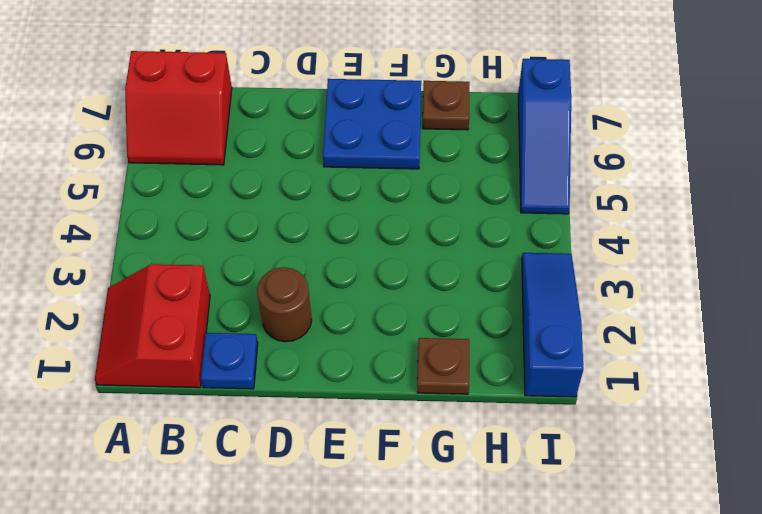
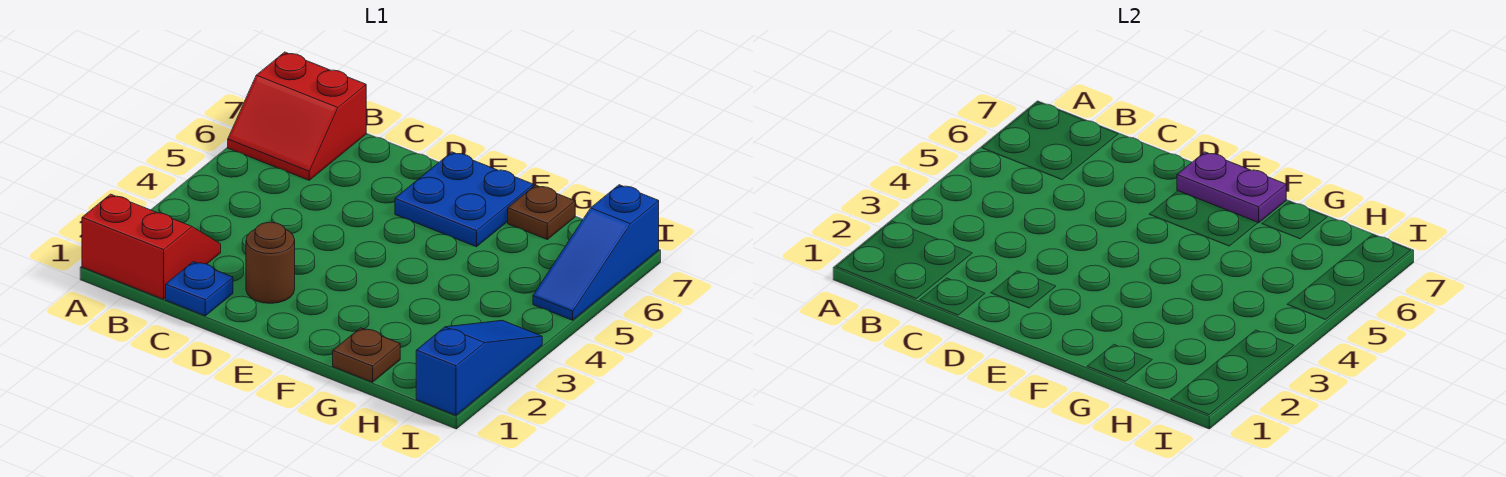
red slope A1:B2 level 1 top B -> red slope A1:B2 level 1 top 1
none -> purple plate E7:F7 level 2

